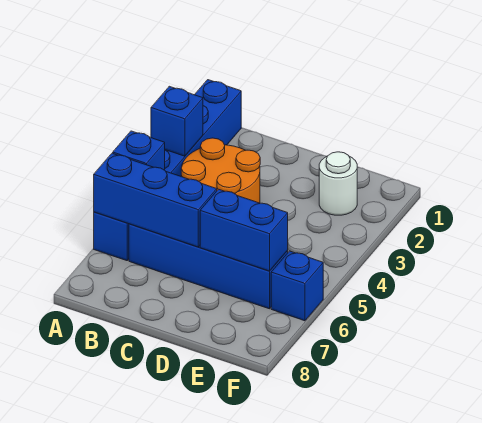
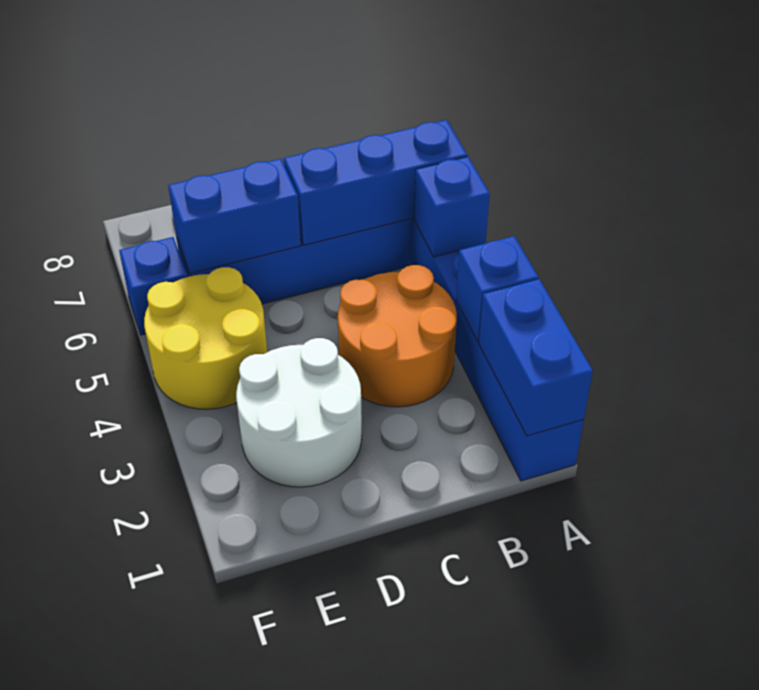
none -> blue brick A1:A2 level 2
white round brick E2 level 1 -> white round brick D2:E3 level 1
none -> yellow round brick E4:F5 level 1

